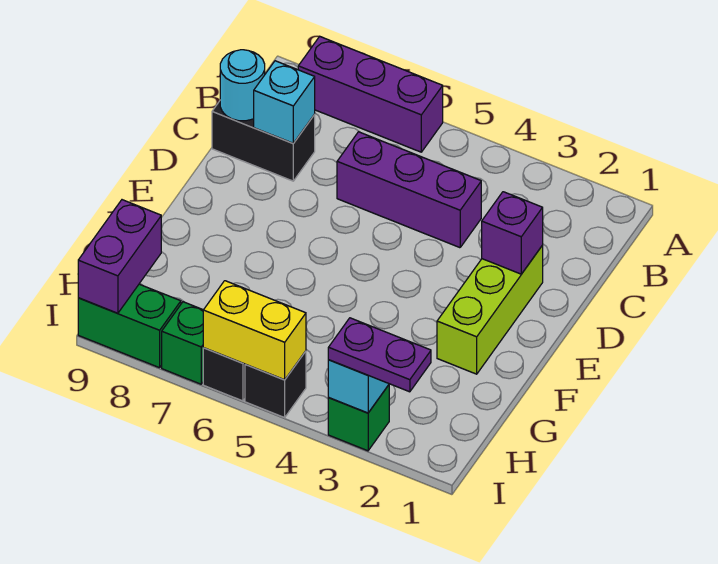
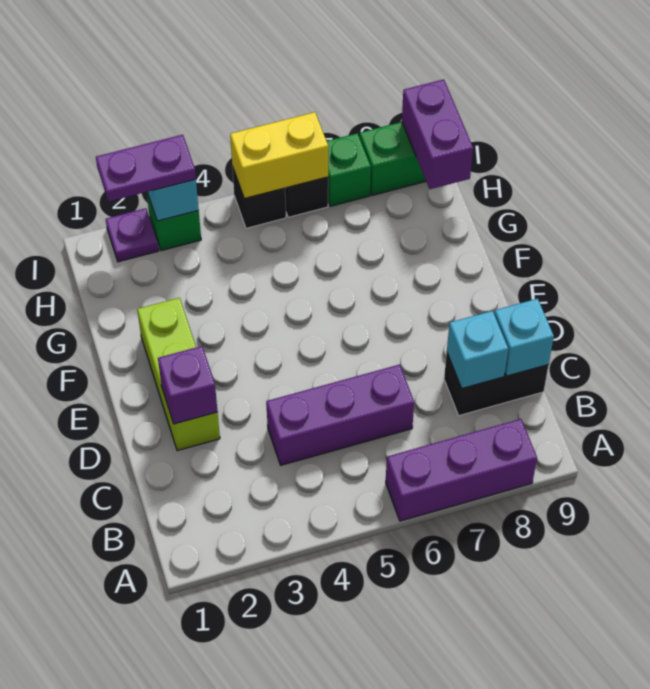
cyan round brick C9 level 2 -> cyan brick C9 level 2
none -> purple plate I2 level 1

